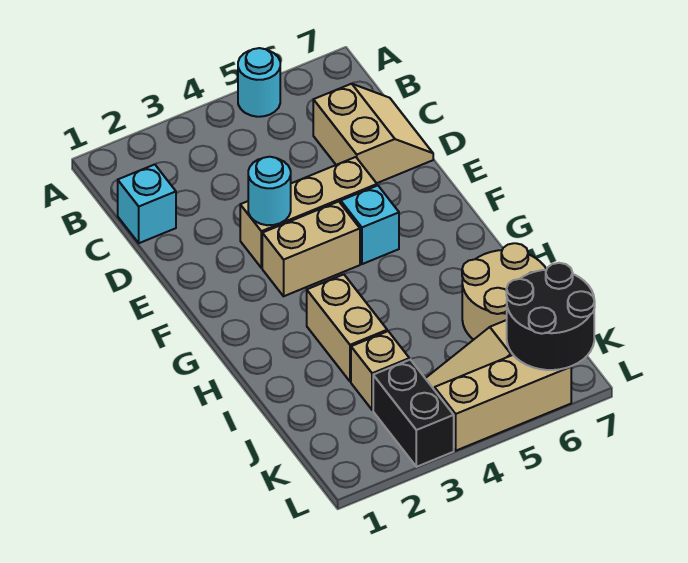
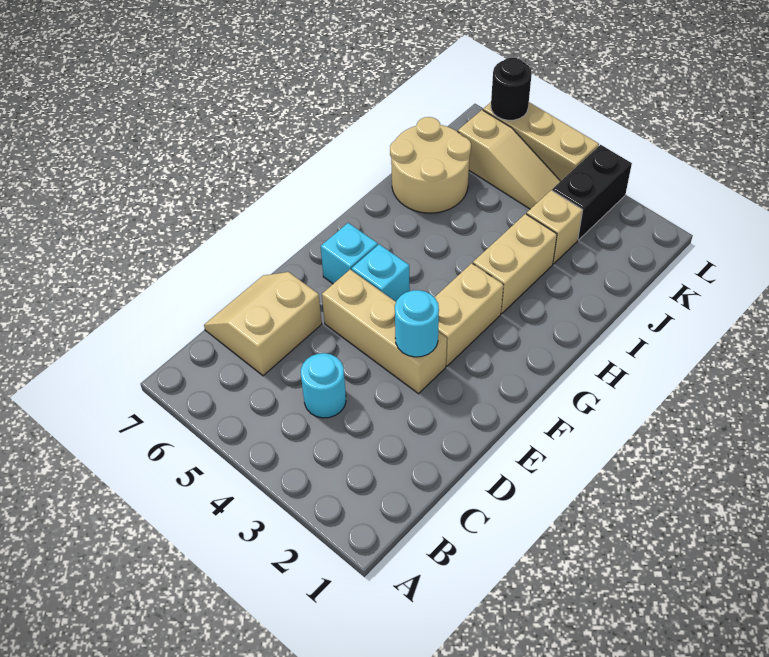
cyan round brick A5 level 1 -> cyan round brick C4 level 1
cyan brick C1 level 1 -> cyan brick F6 level 1
tan brick F3:F4 level 1 -> tan brick F3:G3 level 1
black round brick K6:L7 level 2 -> black round brick L6 level 2

